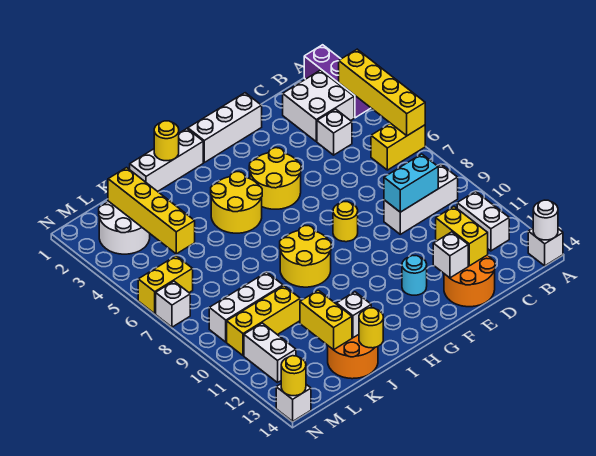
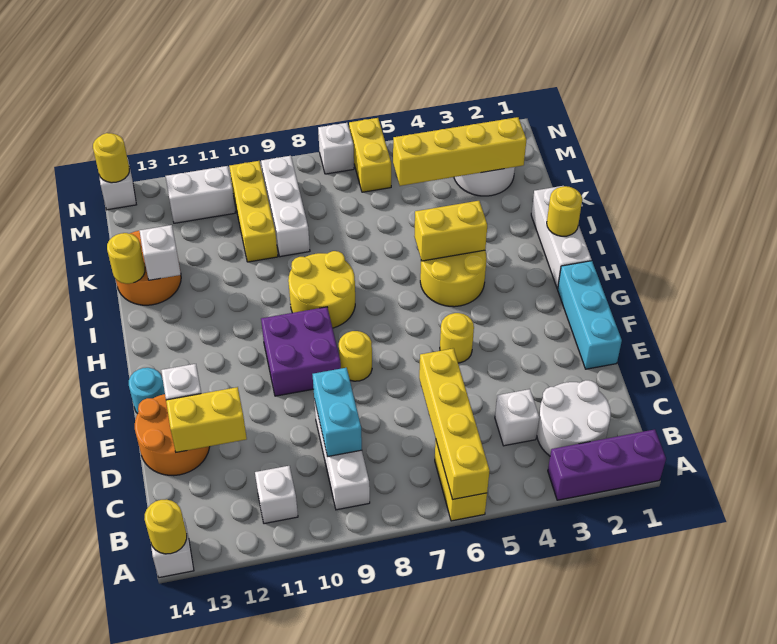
yellow brick A3:A6 level 2 -> yellow brick A6:D6 level 2
white round brick A14 level 2 -> yellow round brick A14 level 2
white brick B2:C3 level 1 -> white round brick B2:C3 level 1
white brick B11:B12 level 1 -> white brick B11 level 1
white brick E1:G1 level 1 -> cyan brick E1:G1 level 1
yellow round brick F4:G5 level 1 -> yellow round brick F5 level 1
none -> purple brick F9:G10 level 1
cyan round brick F12 level 1 -> cyan round brick F14 level 1
yellow brick K12:K13 level 2 -> yellow brick I4:I5 level 2

